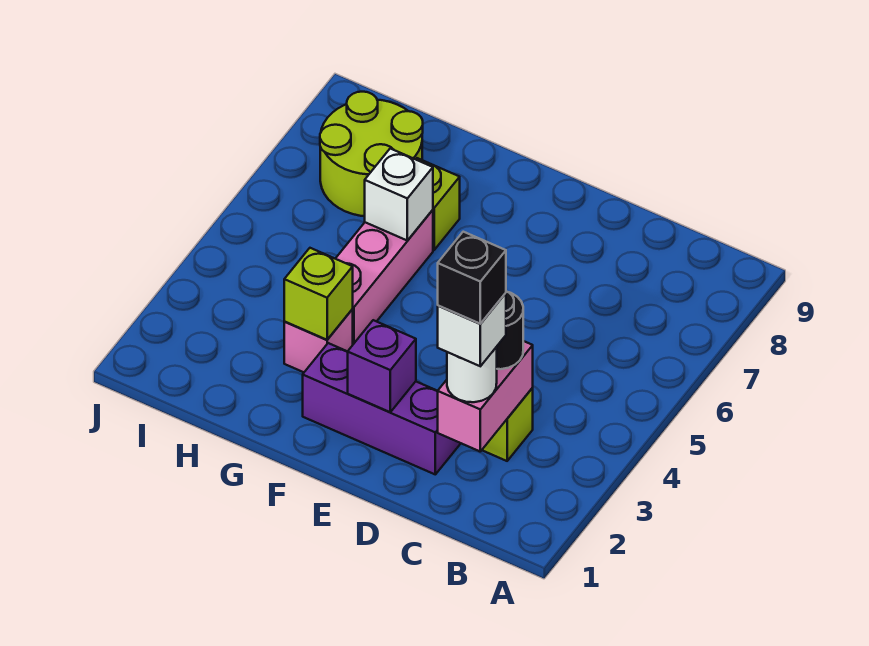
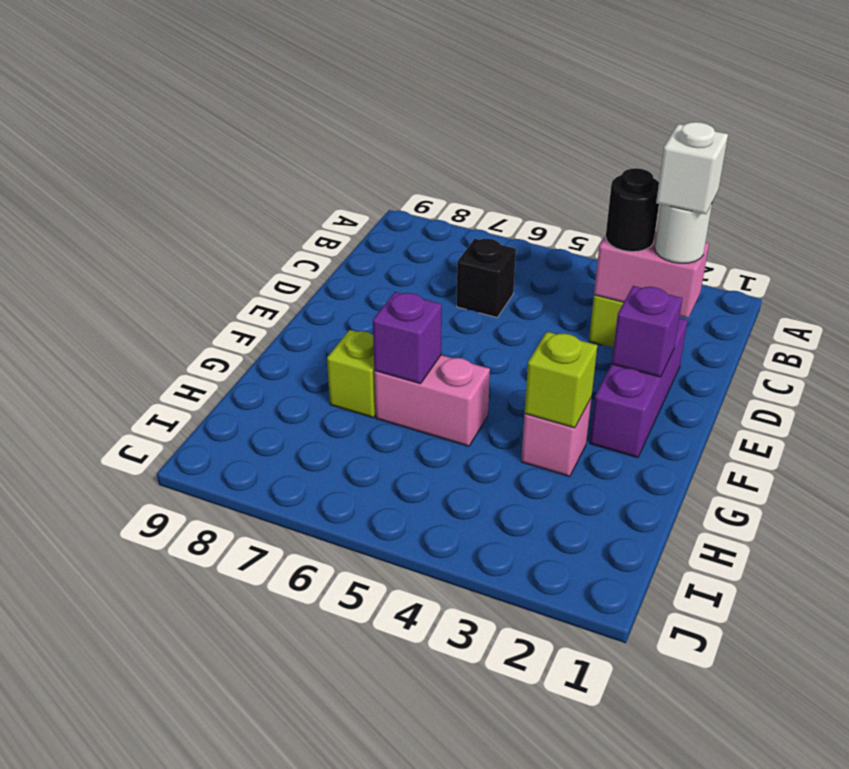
black brick C2 level 5 -> black brick C6 level 1
pink brick G4:G6 level 1 -> pink brick G5:G6 level 1
white brick G6 level 2 -> purple brick G6 level 2
lime round brick H7:I8 level 1 -> none

